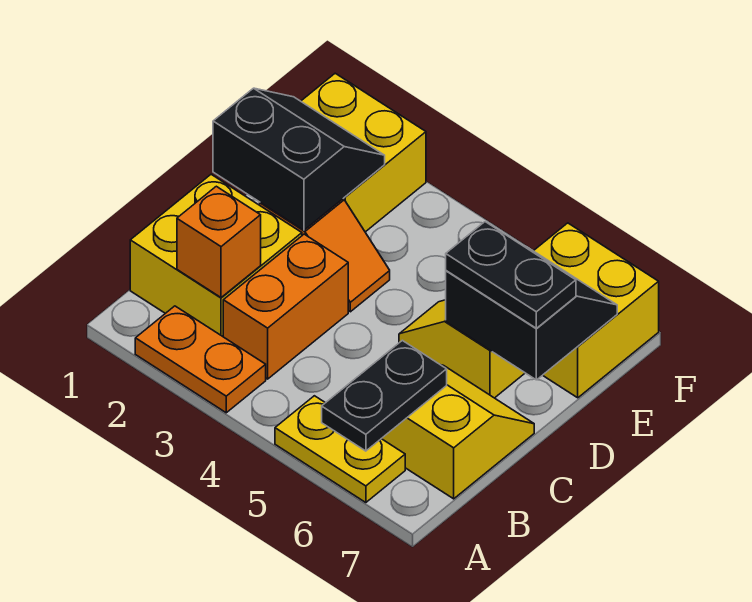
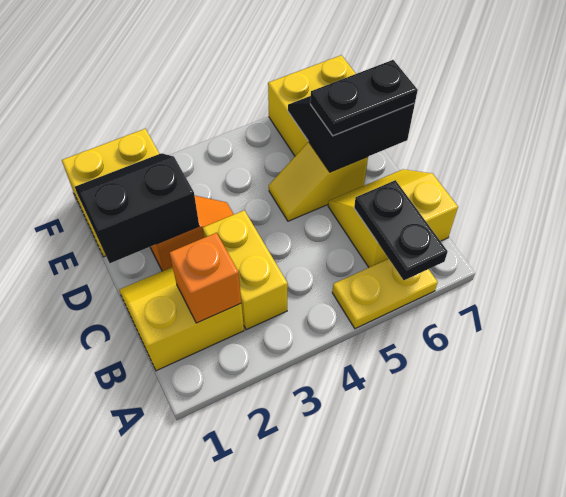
orange plate A2:A3 level 1 -> none
yellow brick B1:C2 level 1 -> yellow slope B1:C2 level 1 top B
orange brick B3:C3 level 1 -> yellow brick B3:C3 level 1

